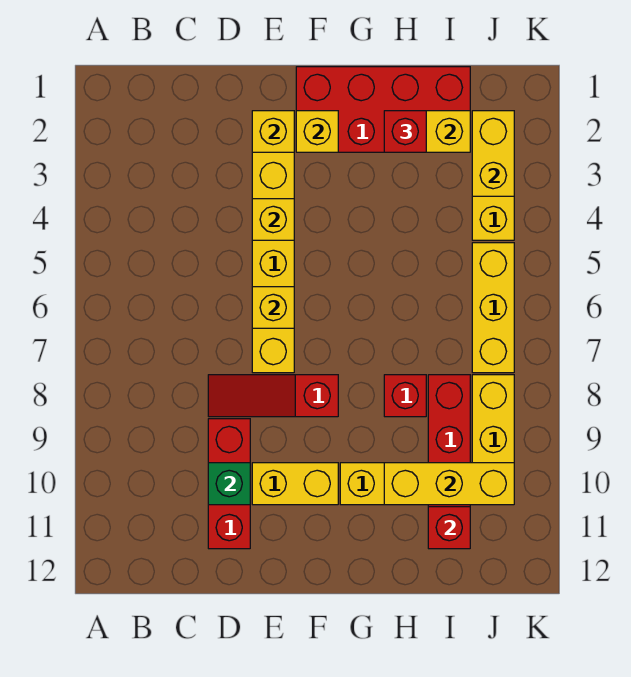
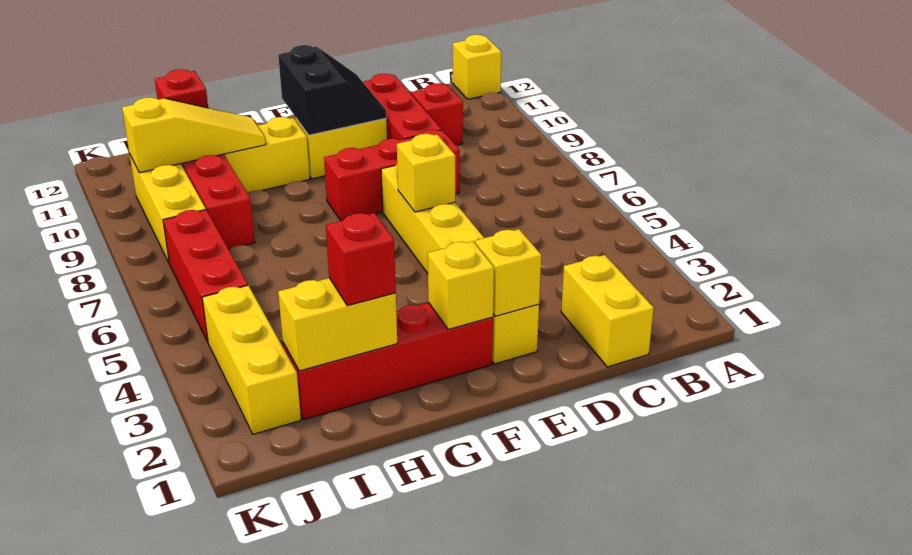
red slope D8:F8 level 1 top F -> red brick D8:F8 level 1
green brick D10 level 2 -> none
yellow brick E4 level 2 -> yellow brick A12 level 1
none -> black slope E10:F11 level 2 top F
red brick F1:I2 level 1 -> red brick F2:I2 level 1
red brick H8 level 1 -> red brick C10 level 1
yellow brick H10:J10 level 2 -> yellow slope H10:J10 level 2 top J
yellow brick J2:J3 level 2 -> yellow brick C1:C2 level 1
yellow brick J5:J7 level 1 -> red brick J5:J7 level 1

